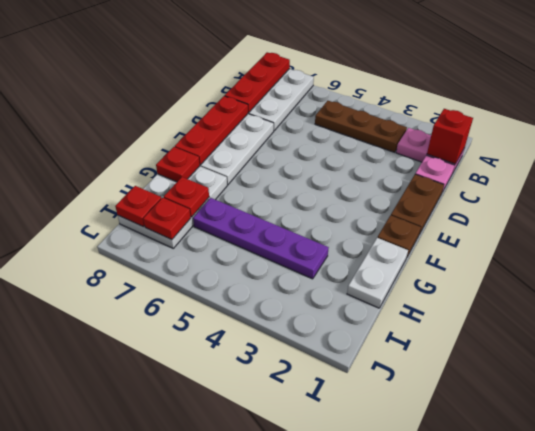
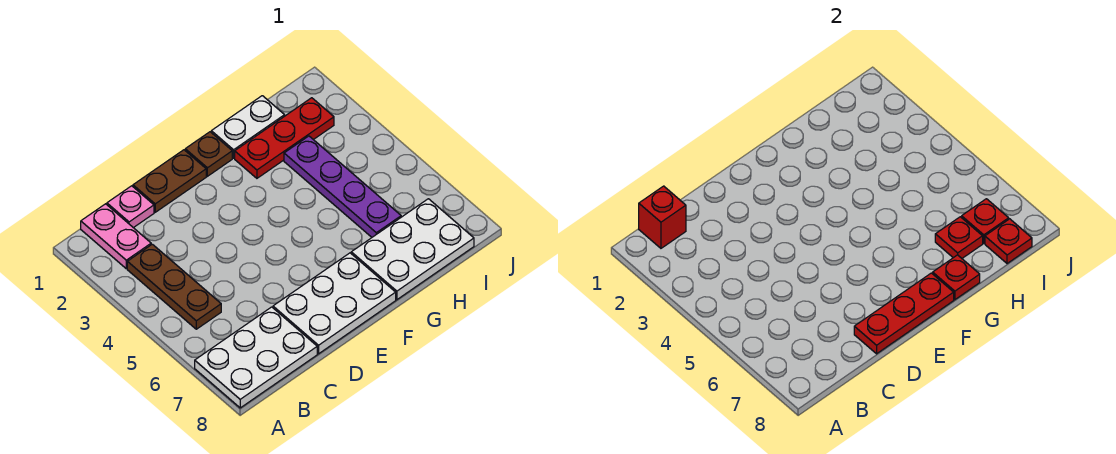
red plate A8:C8 level 2 -> red plate G2:I2 level 1

